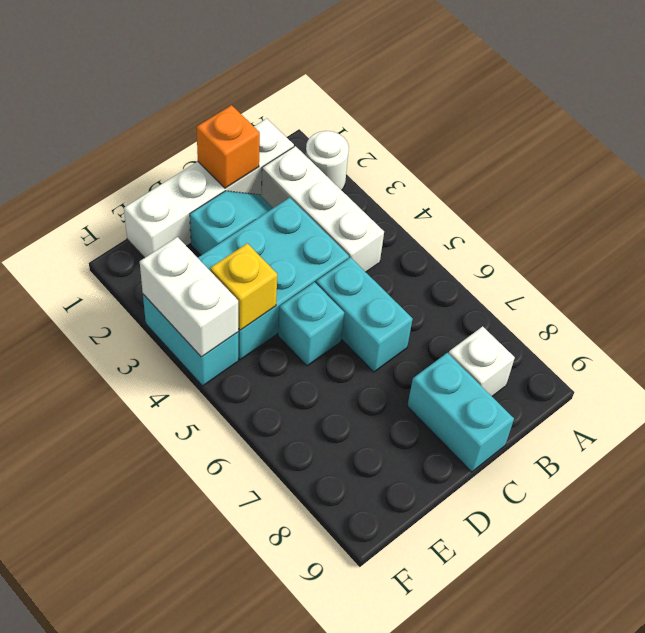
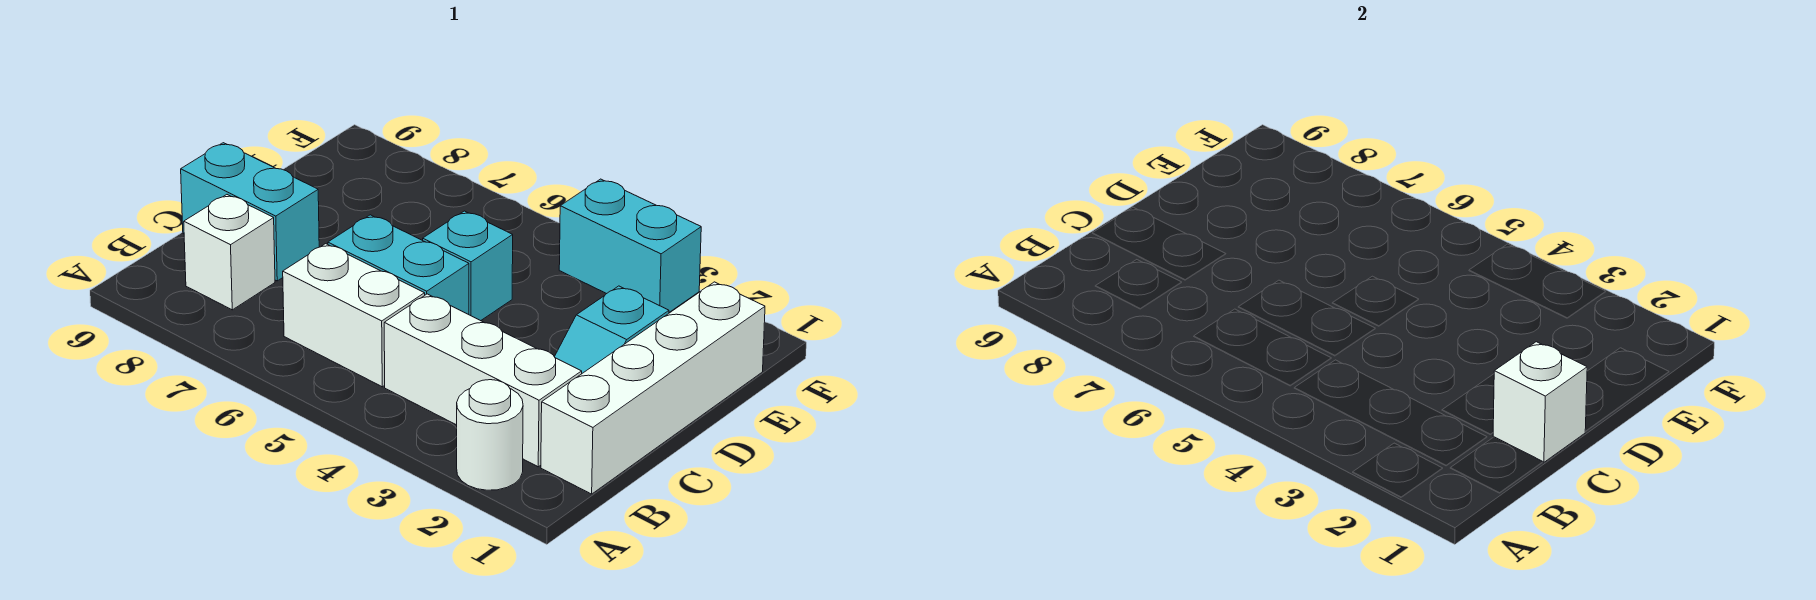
orange brick C1 level 2 -> white brick C1 level 2
cyan brick C3:E4 level 1 -> none
yellow brick E4 level 2 -> none
white brick F3:F4 level 2 -> white brick B5:B6 level 1

